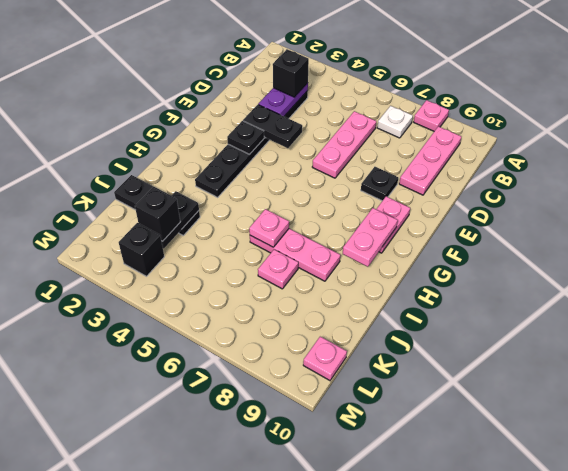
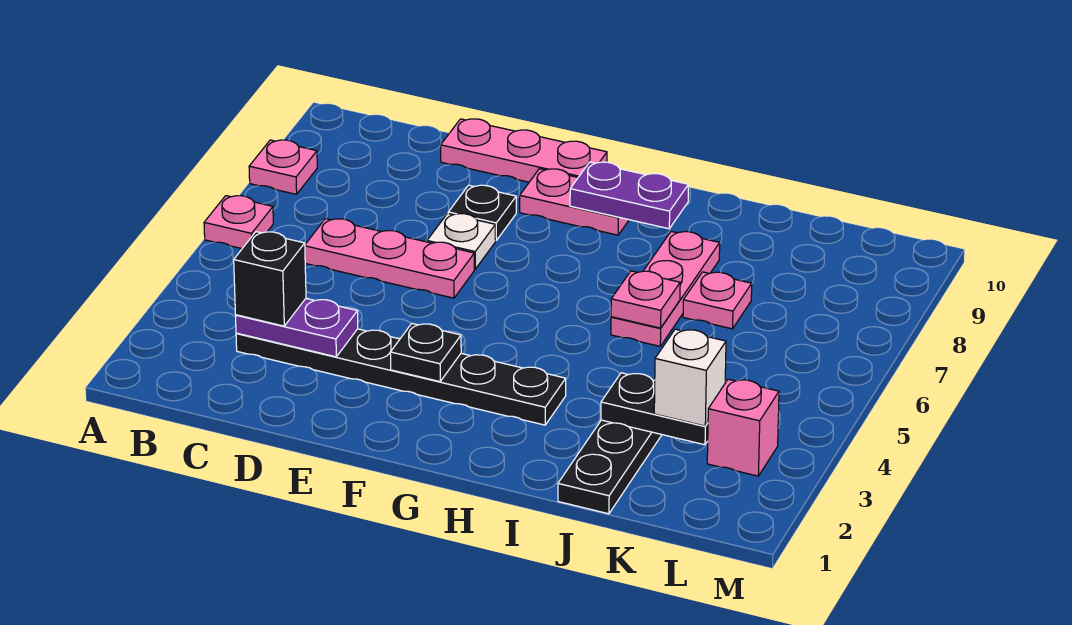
white plate B7 level 1 -> white plate E7 level 1
pink plate B9:D9 level 1 -> pink plate D10:F10 level 1
black plate E3:E4 level 2 -> none
pink plate G9:H9 level 2 -> purple plate G9:H9 level 2
black brick K3 level 3 -> white brick K3 level 3
black brick L3 level 1 -> pink brick L3 level 1
pink plate L10 level 1 -> pink plate A6 level 1

